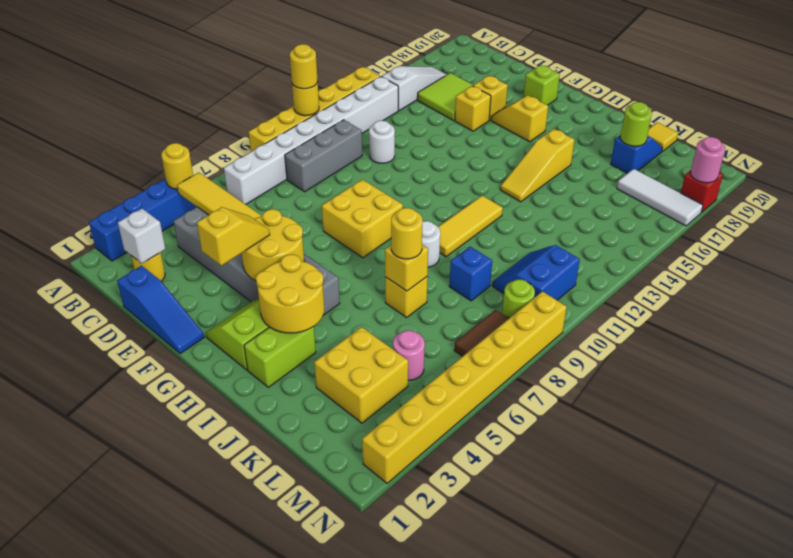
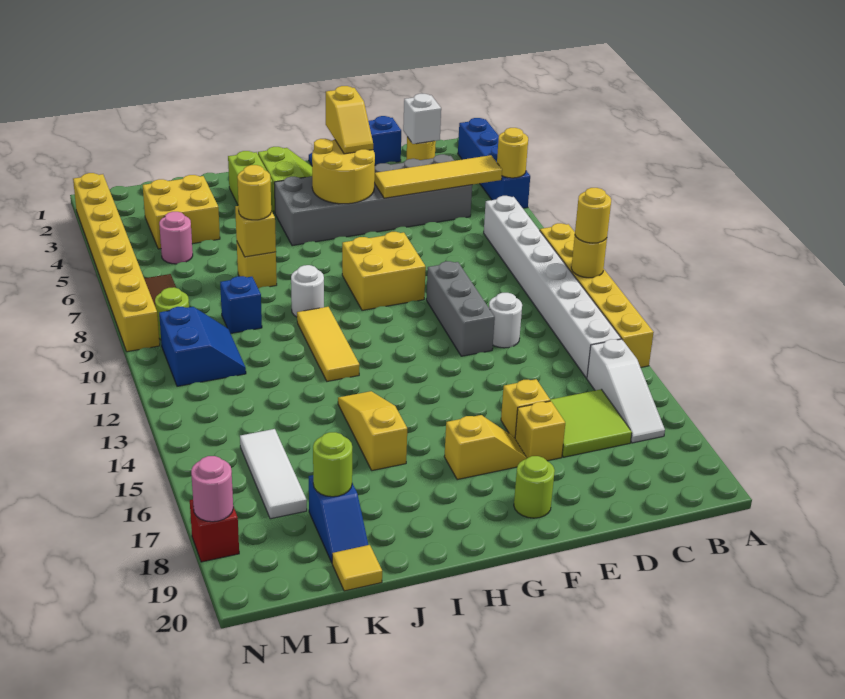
grey brick C9:C11 level 1 -> grey brick E10:E12 level 1
lime brick F19 level 1 -> lime round brick F19 level 1
yellow round brick H3:I4 level 2 -> none
white tile L17:N17 level 1 -> white tile L15:L17 level 1

